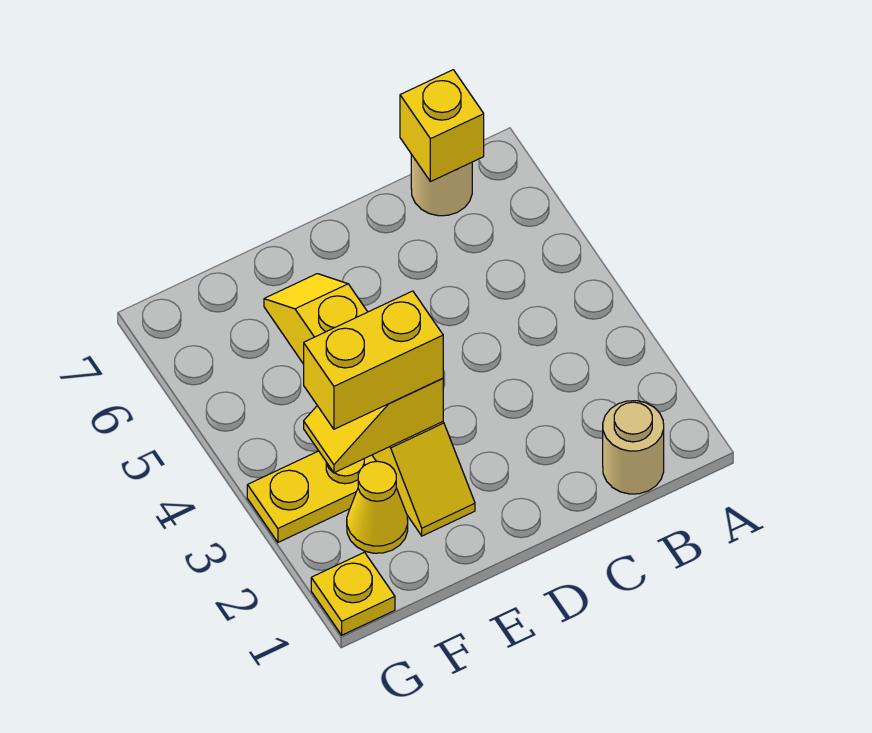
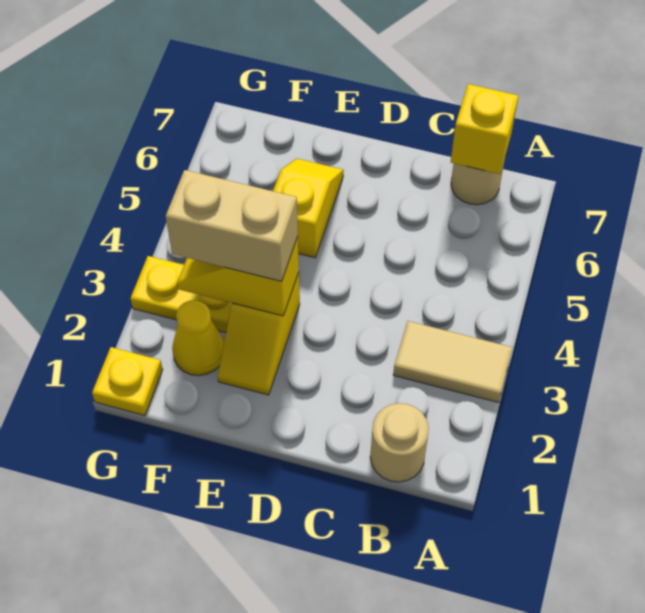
none -> tan tile A3:B3 level 1
yellow brick E3:F3 level 3 -> tan brick E3:F3 level 3

